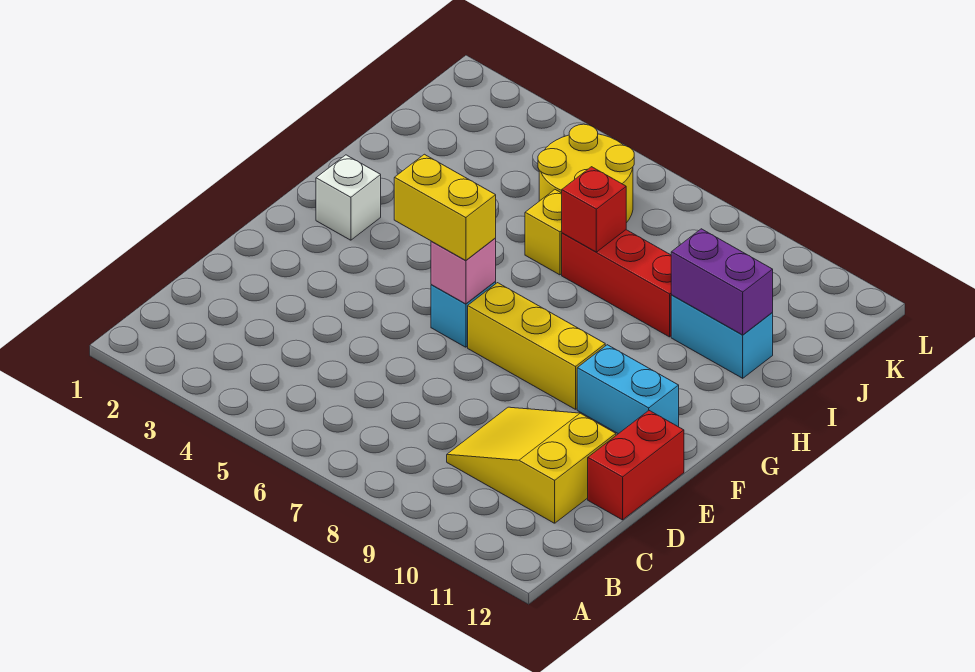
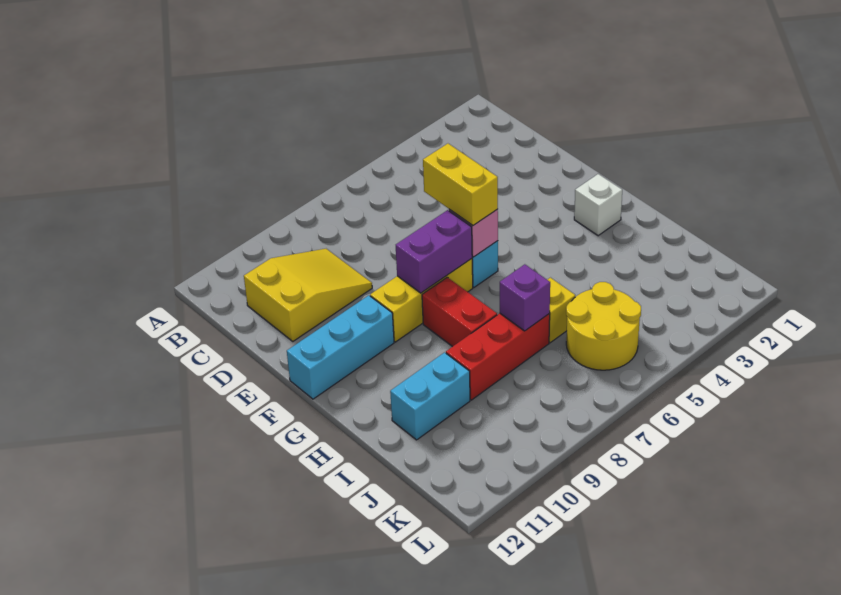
red brick D12:E12 level 1 -> red brick G8:H8 level 1
yellow brick F5:F6 level 3 -> yellow brick E6:F6 level 3
cyan brick F10:F11 level 1 -> cyan brick F10:F12 level 1
red brick I7 level 2 -> purple brick I7 level 2
purple brick I10:I11 level 2 -> purple brick F7:F8 level 2

